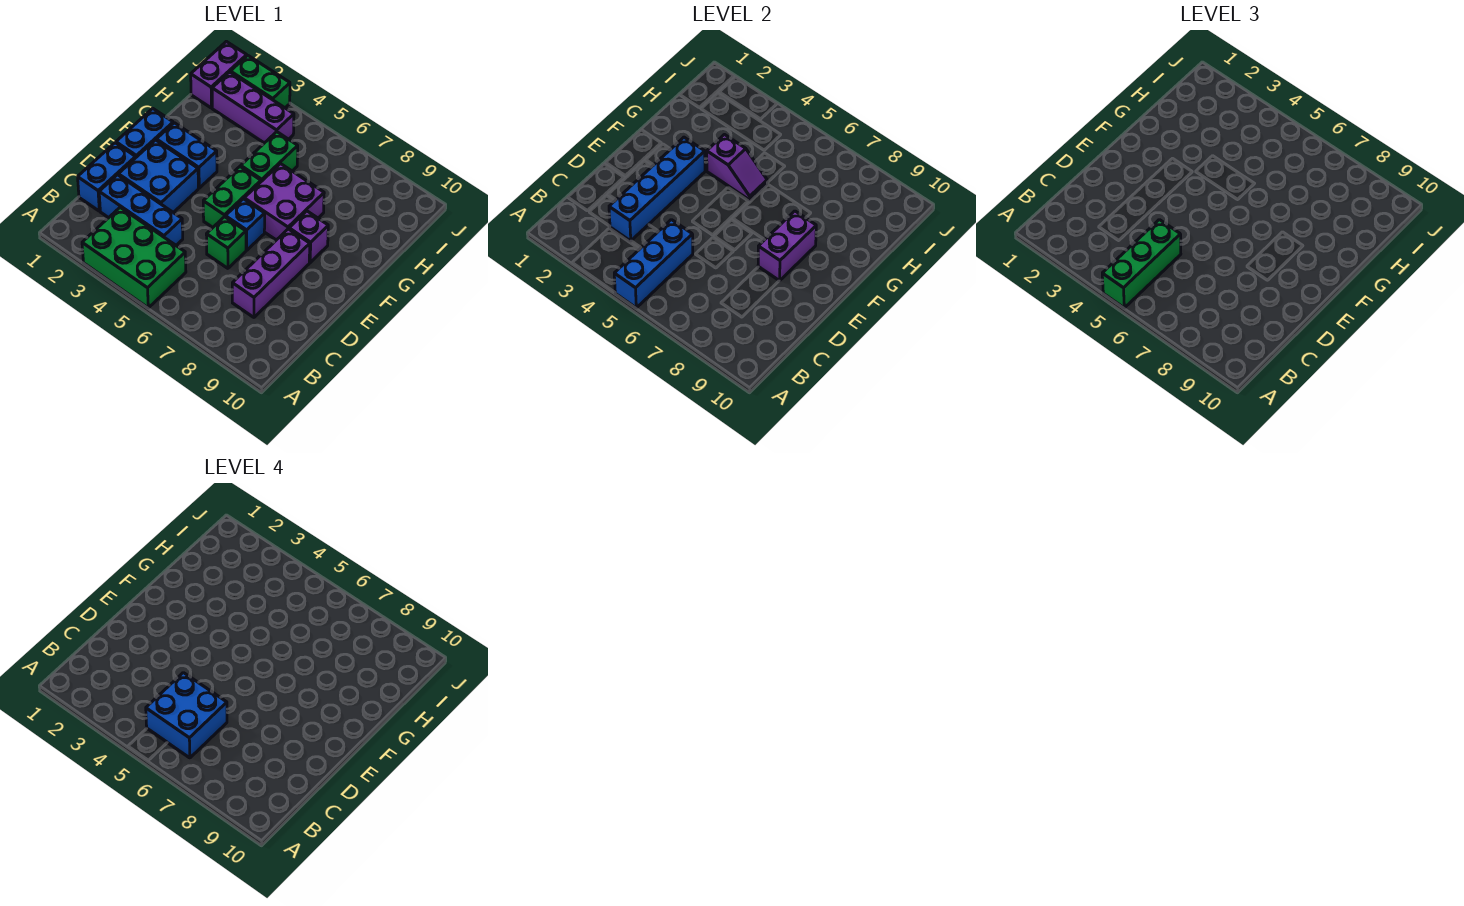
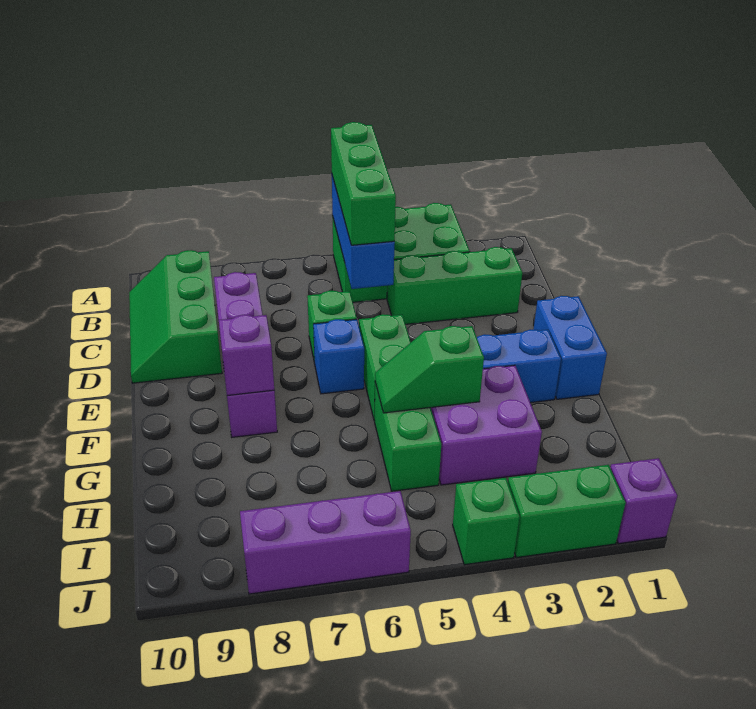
blue brick B5:C6 level 4 -> none
none -> green slope B9:D10 level 1 top 9
blue brick C1:D1 level 1 -> none
blue brick C2:C4 level 1 -> green brick C2:C4 level 1
blue brick C3:F3 level 2 -> none
blue brick D2:E3 level 1 -> none
purple brick E8:F8 level 2 -> purple brick F8 level 2
purple brick F6:G7 level 1 -> purple brick G3:H4 level 1
purple slope G4:G5 level 2 top 4 -> green slope G4:G5 level 2 top 4
purple brick I1:J1 level 1 -> purple brick J1 level 1
purple brick I2:I4 level 1 -> purple brick J6:J8 level 1
none -> green brick J4 level 1

